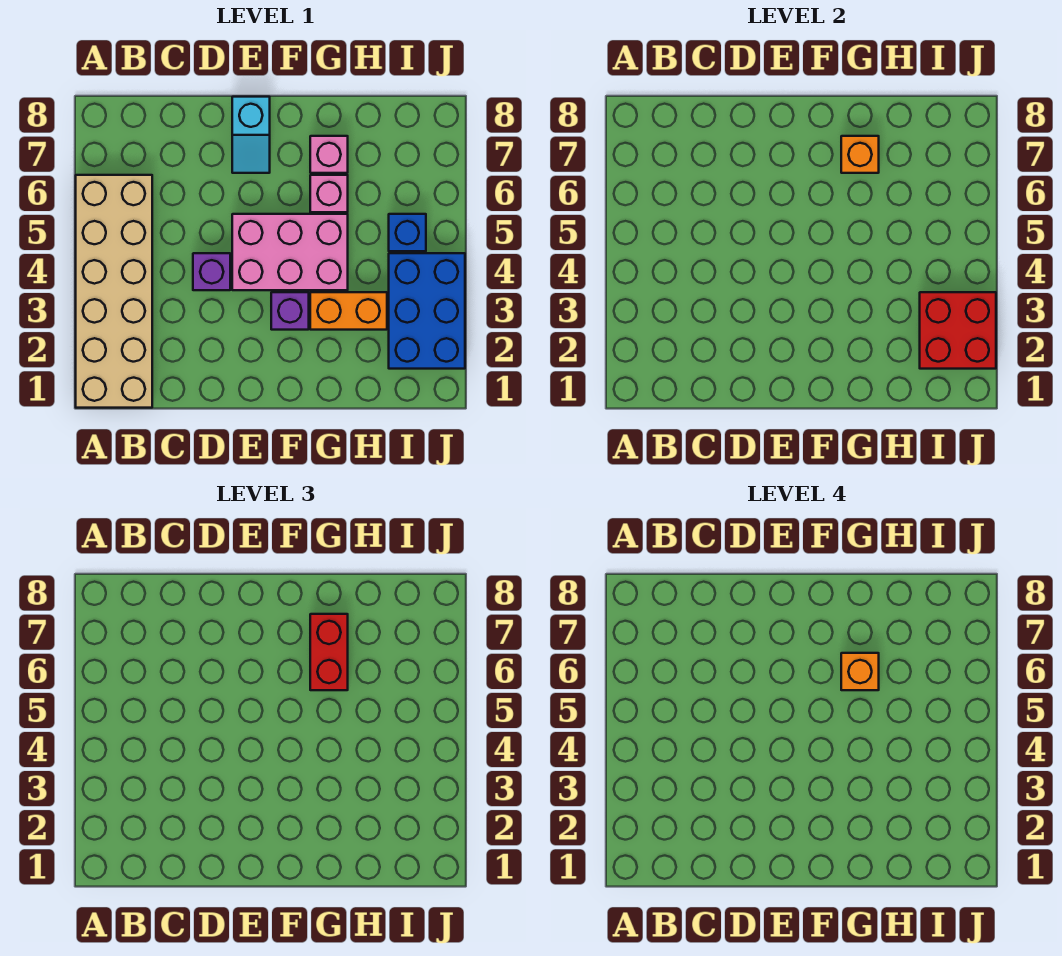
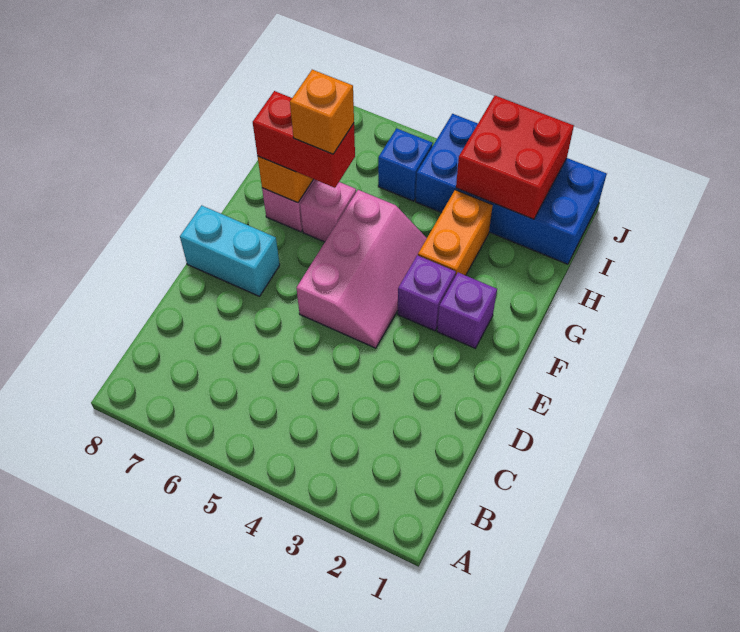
tan brick A1:B6 level 1 -> none
purple brick D4 level 1 -> purple brick F2 level 1
pink brick E4:G5 level 1 -> pink slope E4:G5 level 1 top 5
cyan slope E7:E8 level 1 top 8 -> cyan brick E7:E8 level 1
blue brick I2:J4 level 1 -> blue brick I1:J4 level 1

